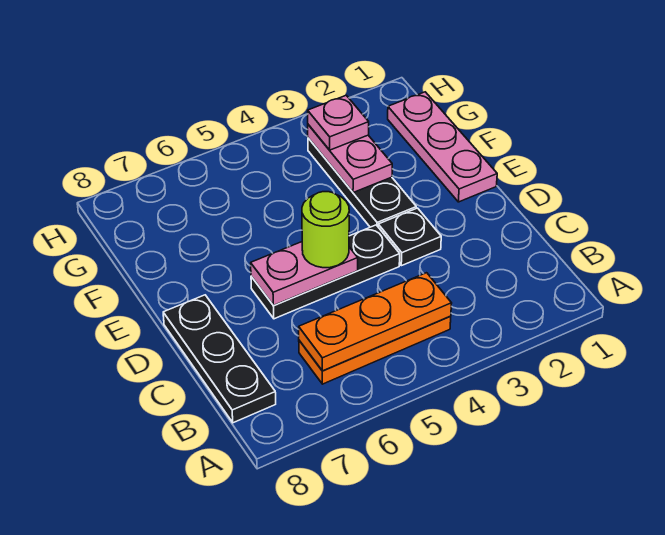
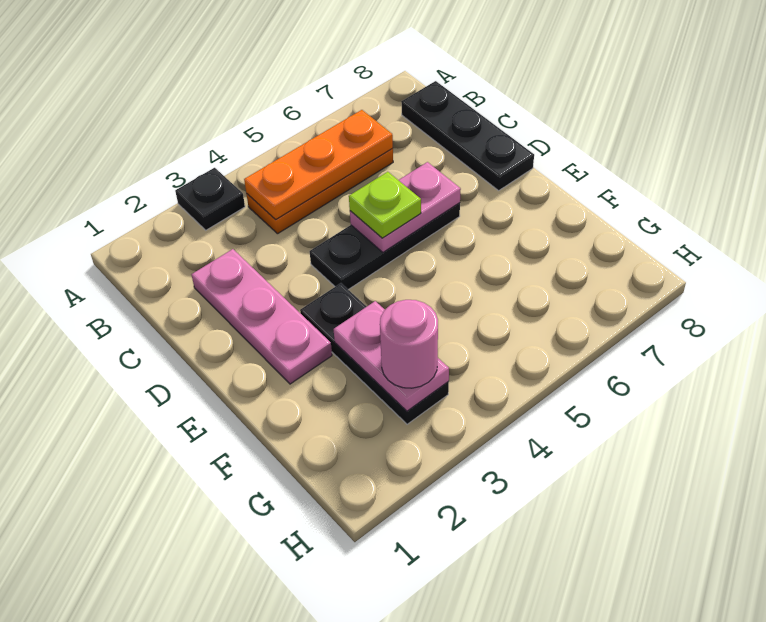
black plate D3 level 1 -> black plate A3 level 1
lime round brick D5 level 3 -> lime plate D5 level 3
pink plate E1:G1 level 1 -> pink plate C2:E2 level 1
pink plate G3 level 3 -> pink round brick G3 level 3

